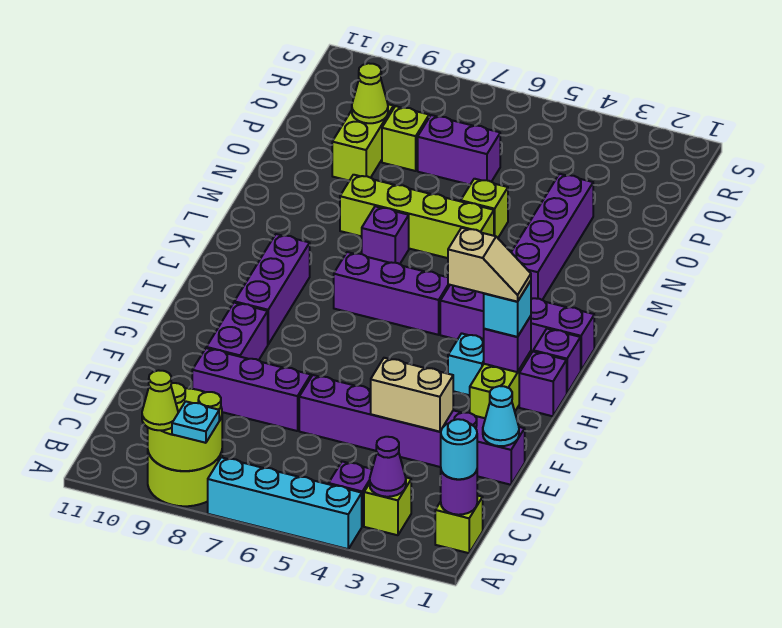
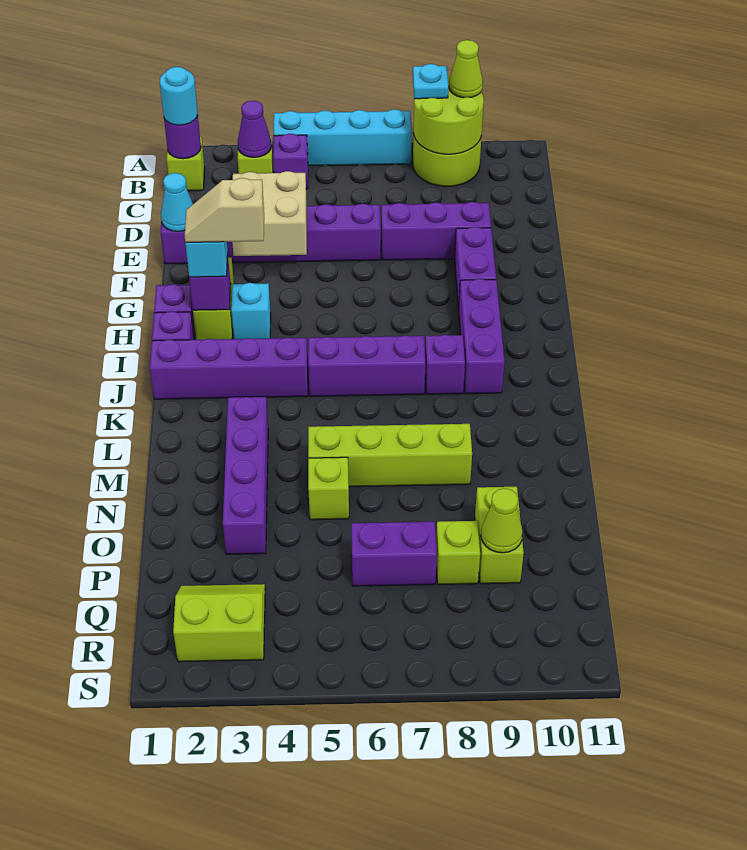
tan brick E3:E4 level 2 -> tan brick E3:F4 level 2
purple brick L7 level 1 -> purple brick J8 level 1
none -> lime slope Q2:R3 level 1 top R

